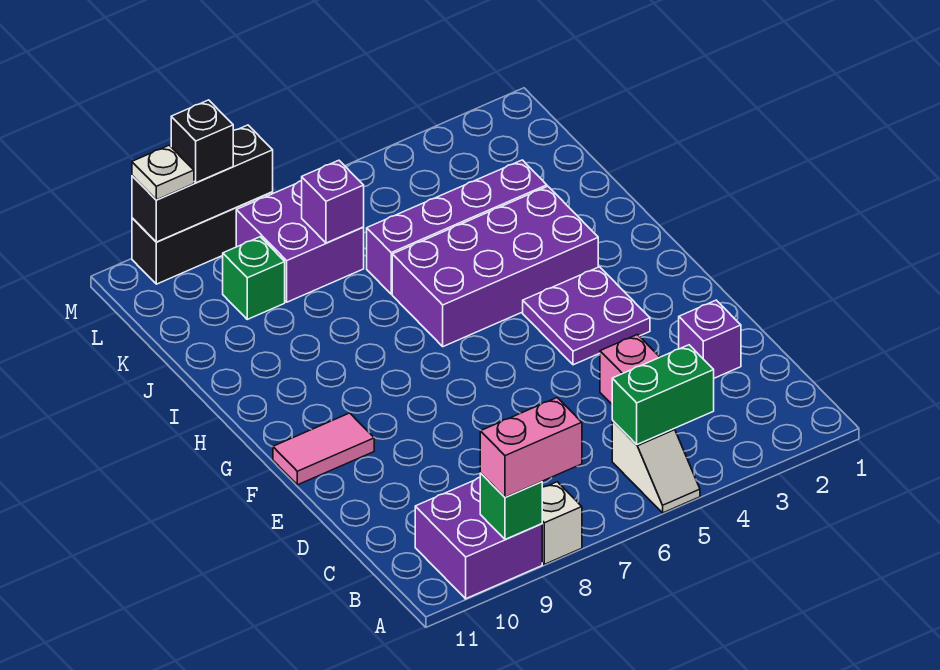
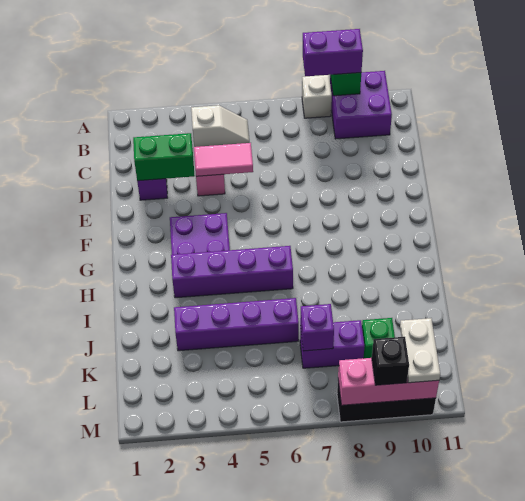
white slope A5:B5 level 1 top B -> white slope B4:B5 level 1 top 4
pink brick A8:A9 level 3 -> purple brick A8:A9 level 3
green brick B4:B5 level 2 -> green brick D2:D3 level 2
pink tile F10:F11 level 1 -> pink tile D4:D5 level 2
purple brick H3:I6 level 1 -> purple brick H3:H6 level 1
purple brick K7:L8 level 1 -> purple brick K7:K8 level 1
black brick M8:M10 level 2 -> pink brick M8:M10 level 2
white plate M10 level 3 -> white plate L10:M10 level 3

